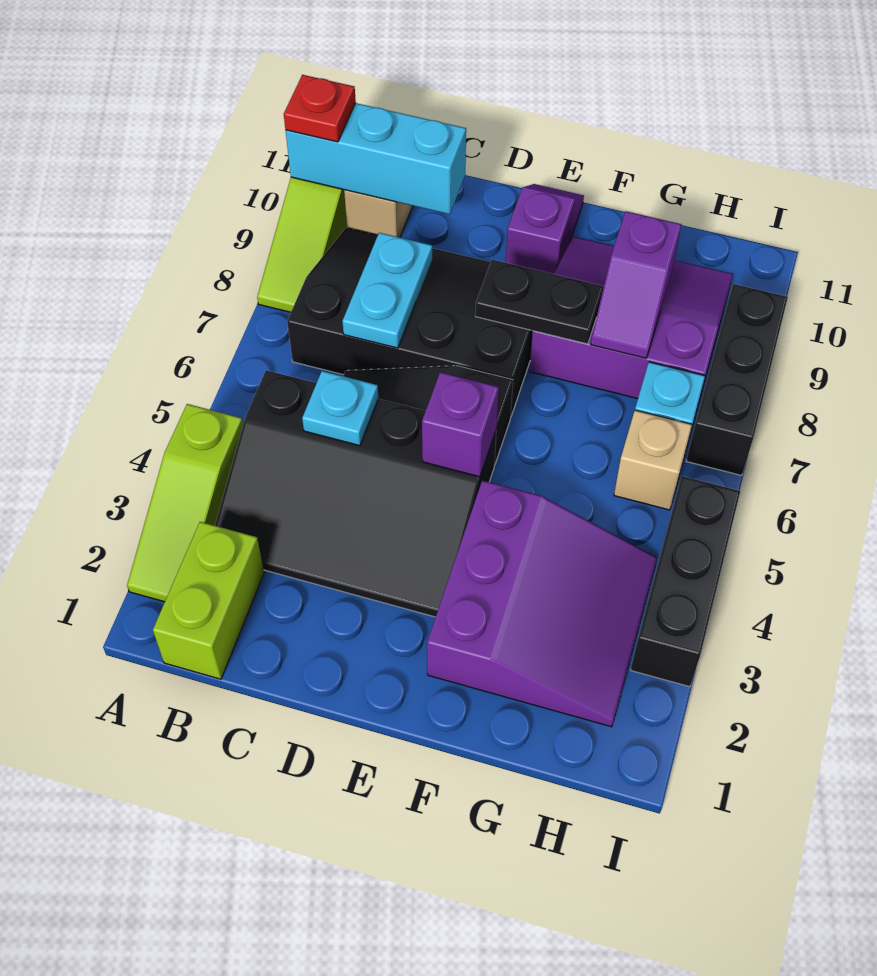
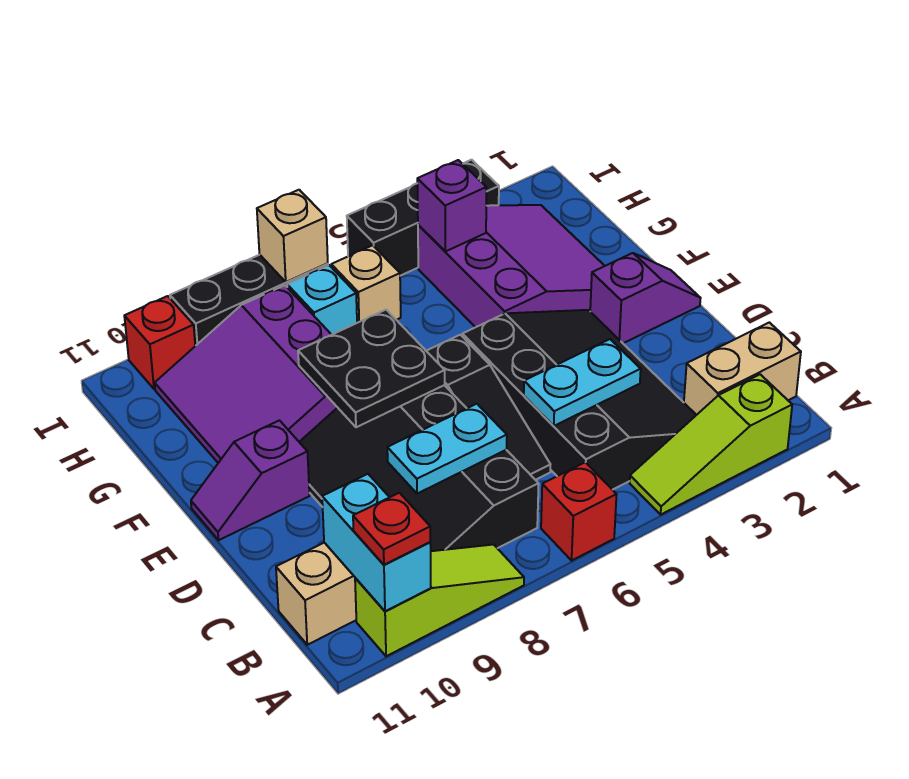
lime slope A2:A4 level 1 top 4 -> lime slope A2:A4 level 1 top 2
none -> red brick A6 level 1
cyan brick A10:C10 level 2 -> cyan brick A10:B10 level 2
lime brick B1:B2 level 1 -> tan brick B1:B2 level 1
cyan plate C5 level 2 -> cyan plate C4:C5 level 2
purple brick E5 level 2 -> purple brick H4 level 2
black plate E8:F8 level 2 -> black plate E7:F8 level 2
purple slope F2:H4 level 1 top F -> purple slope F2:H4 level 1 top 4
purple slope G8:G9 level 2 top 9 -> purple slope E1:E2 level 1 top 2
none -> tan brick I7 level 2
none -> red brick I10 level 1

